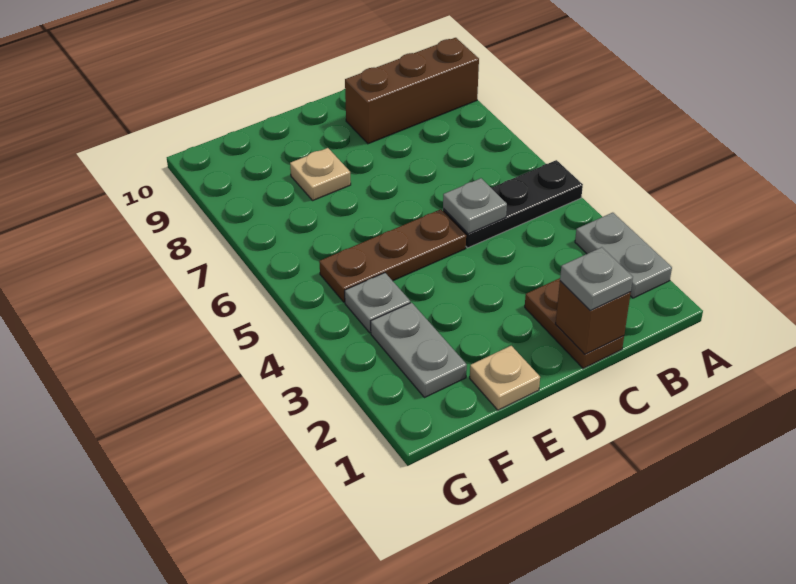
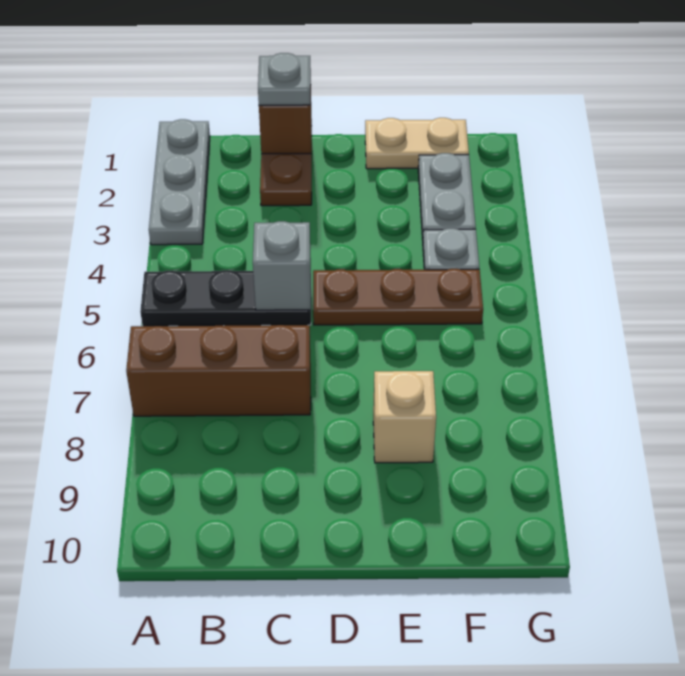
grey plate A2:A3 level 1 -> grey plate A1:A3 level 1
brown brick A9:C9 level 1 -> brown brick A7:C7 level 1
grey plate C5 level 2 -> grey brick C5 level 2
tan plate E1 level 1 -> tan plate E1:F1 level 1
tan plate E8 level 1 -> tan brick E8 level 1

